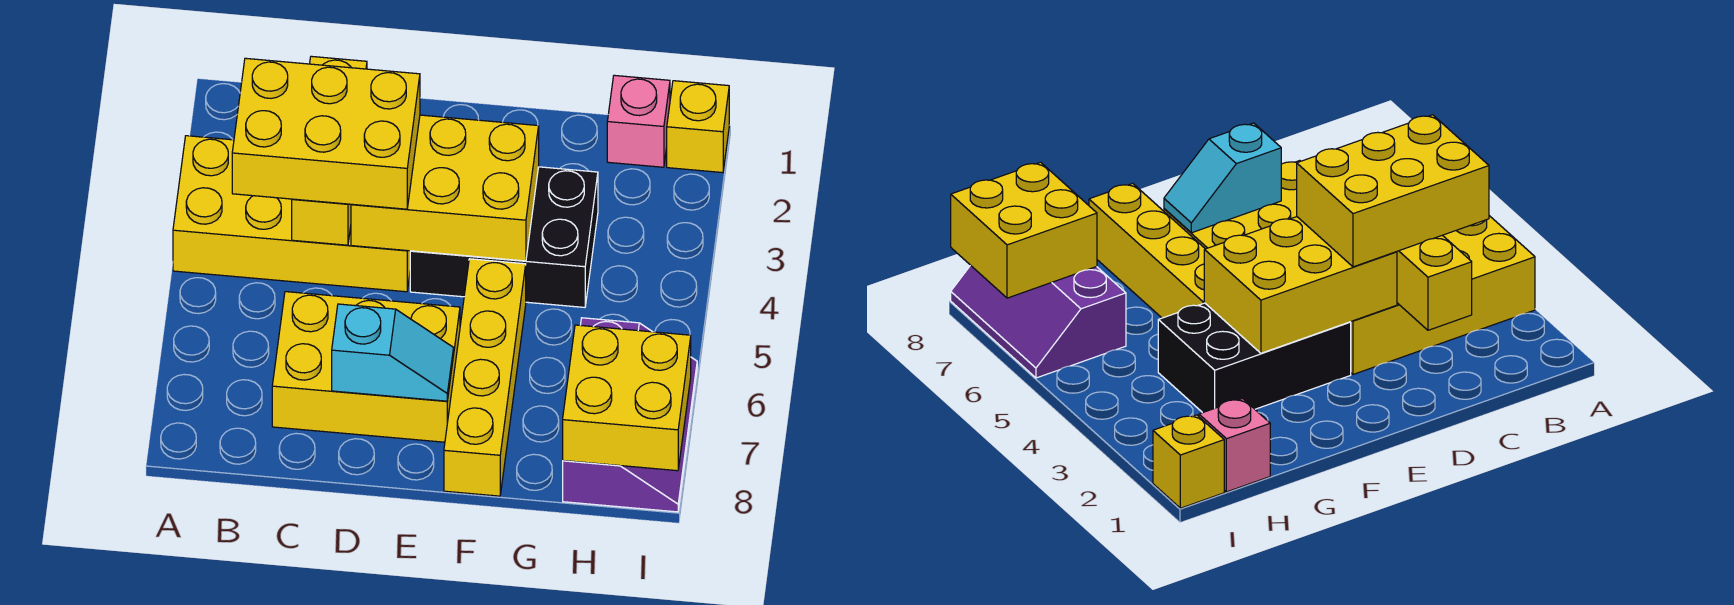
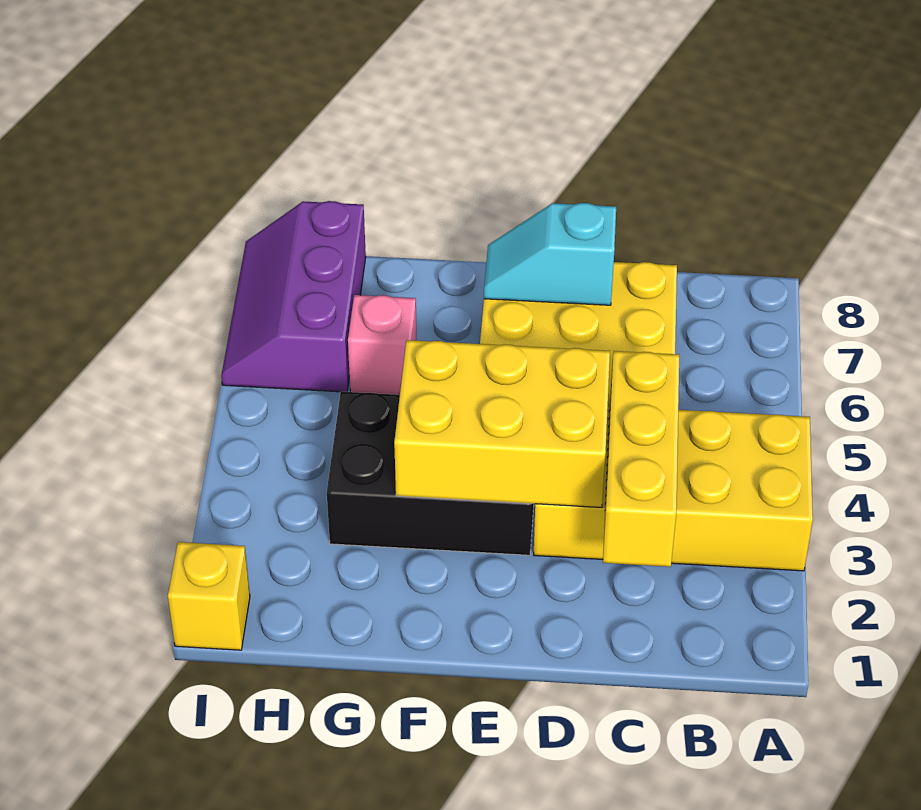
yellow brick B3:D4 level 3 -> none
yellow brick F5:F8 level 1 -> none
pink brick H1 level 1 -> pink brick G6 level 1
yellow brick H7:I8 level 2 -> none

